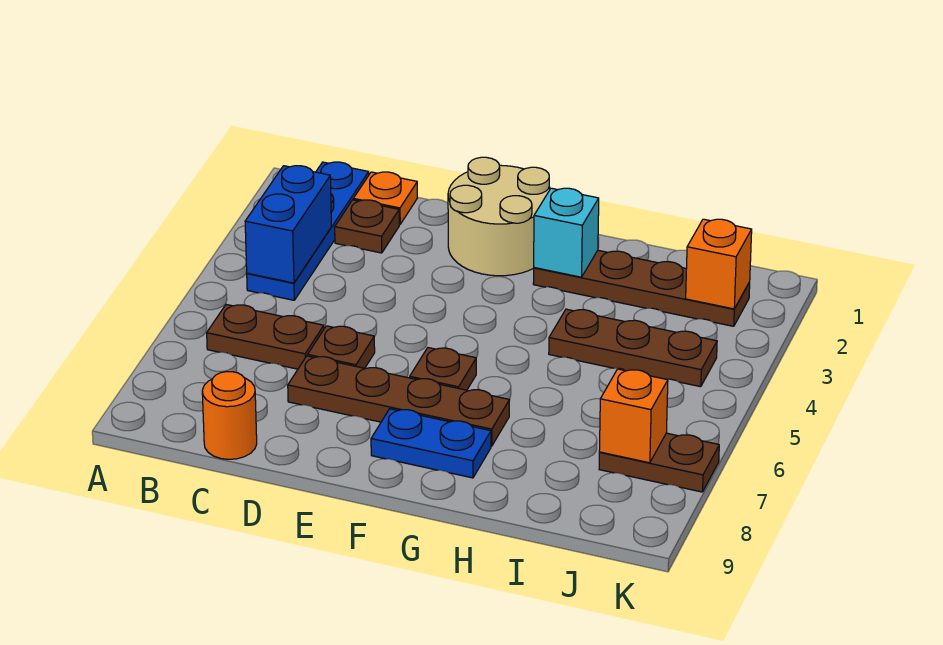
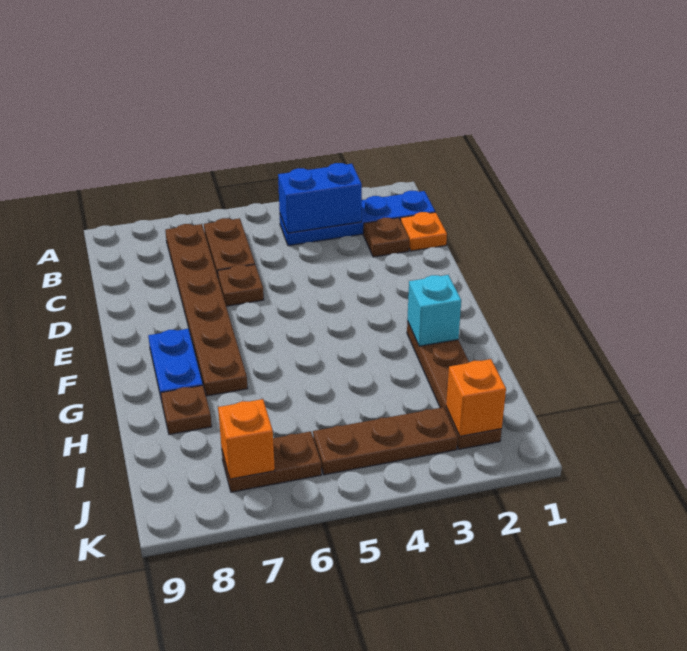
orange round brick C9 level 1 -> none
brown plate D7:G7 level 1 -> brown plate B7:G7 level 1
tan round brick E1:F2 level 1 -> none
brown plate F6 level 1 -> brown plate H8 level 1
brown plate H4:J4 level 1 -> brown plate J3:J5 level 1
brown plate J7:K7 level 1 -> brown plate J6:J7 level 1

